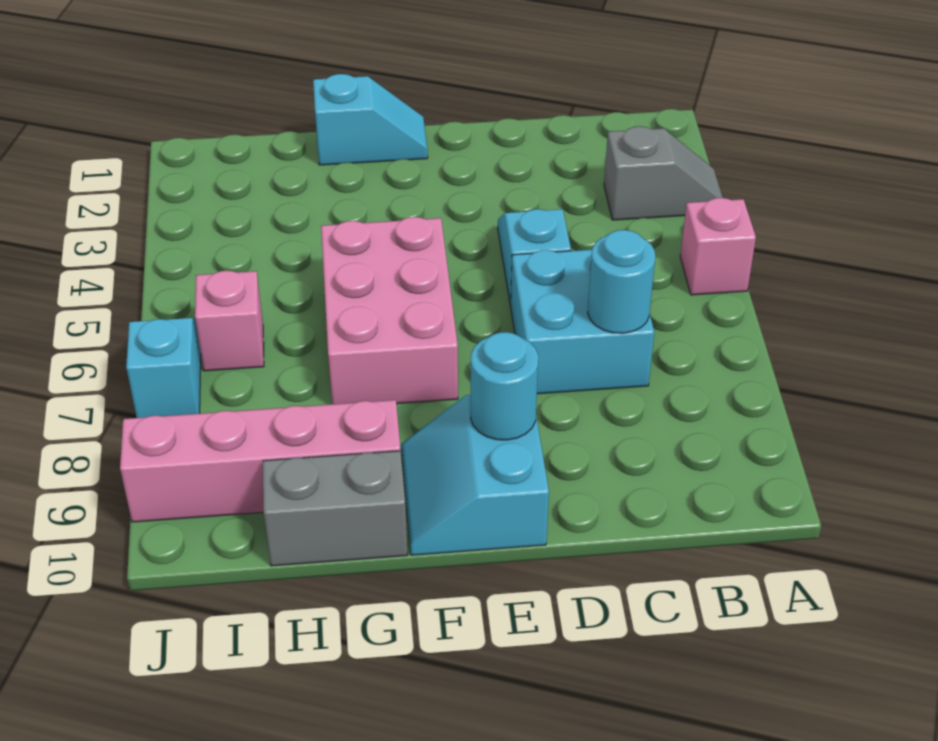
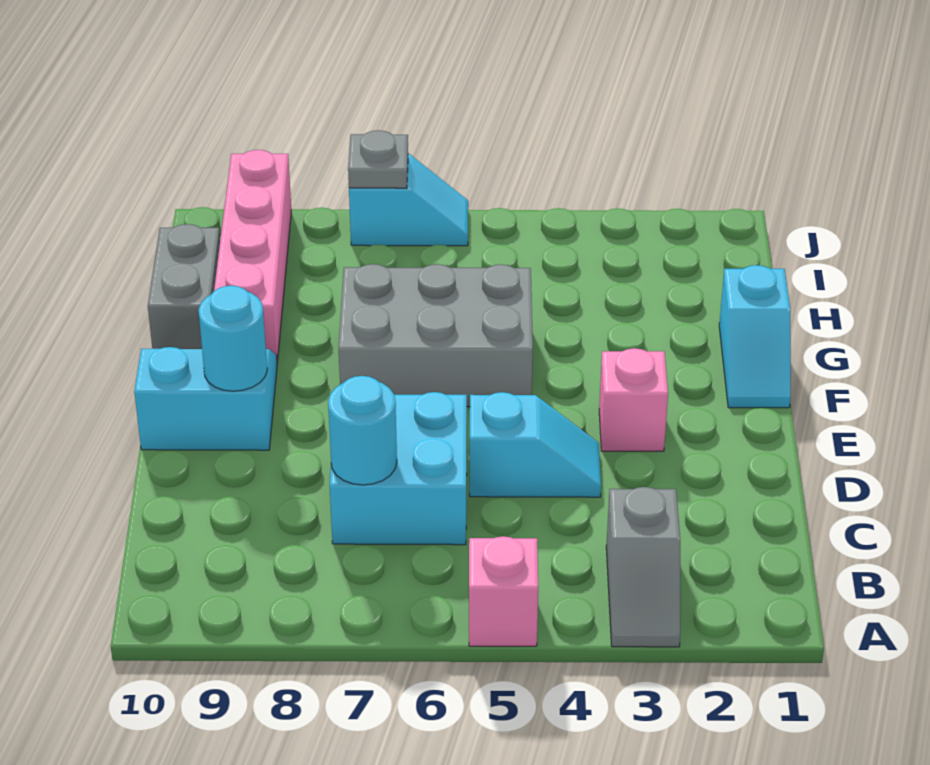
pink brick F5:G7 level 1 -> grey brick F5:G7 level 1
pink brick I6 level 1 -> pink brick E3 level 1
none -> grey plate J7 level 2

